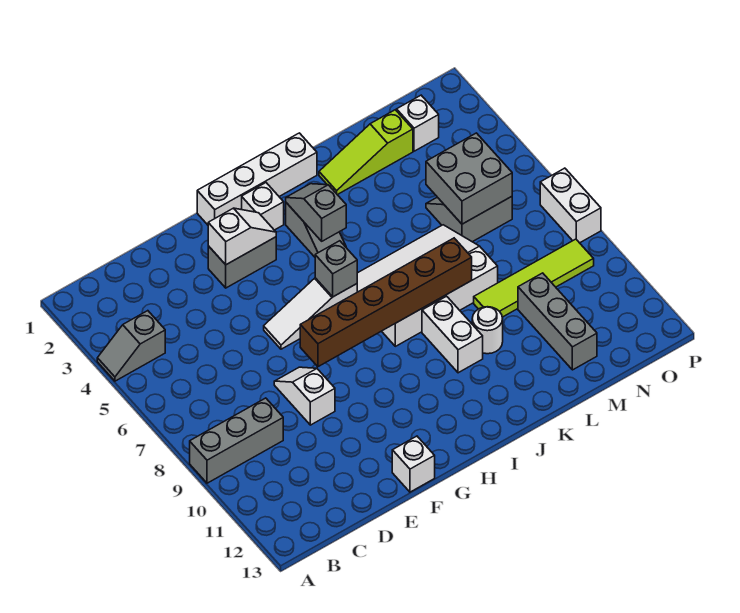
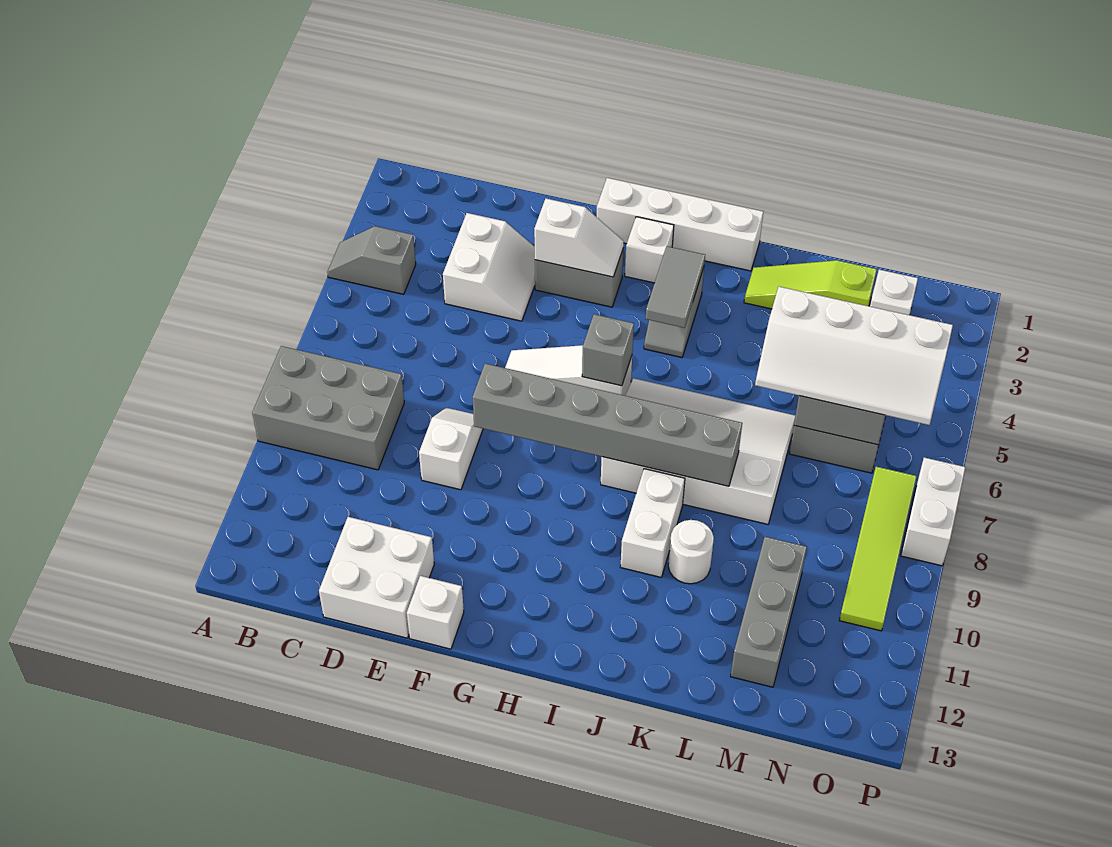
grey brick A9:C9 level 1 -> grey brick A8:C9 level 1
none -> white slope D3:E4 level 1 top D
none -> white brick D12:E13 level 1
brown brick F8:K8 level 2 -> grey brick F8:K8 level 2
grey slope I3:I4 level 2 top 4 -> grey tile I3:I4 level 2
none -> white slope L5:O6 level 3 top 5
lime tile L9:O9 level 1 -> lime tile O7:O10 level 1

